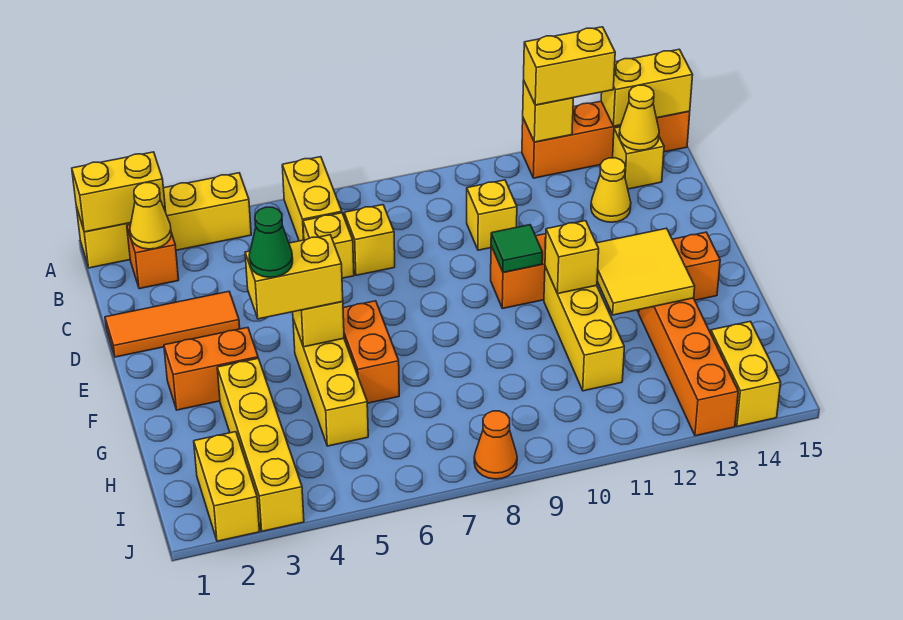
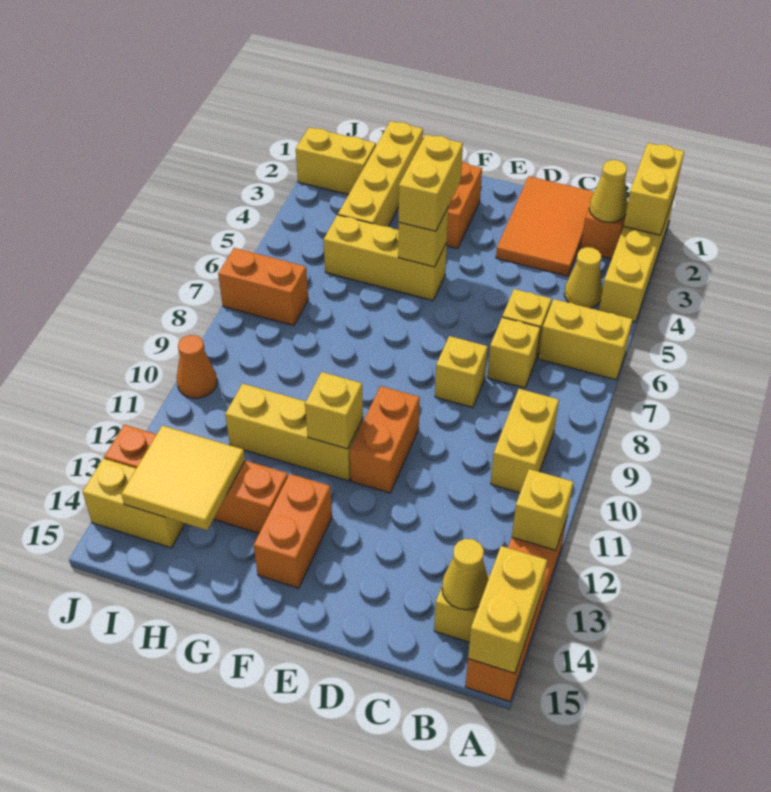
yellow brick A12:A13 level 3 -> yellow brick B9:B10 level 1
yellow brick C10 level 1 -> yellow brick D8 level 1
yellow cone C13 level 1 -> yellow cone B4 level 1
orange tile D1:D3 level 1 -> orange tile C1:D3 level 1
green tile E10 level 2 -> none
green cone F4 level 4 -> none
orange brick F6:G6 level 1 -> orange brick I7:J7 level 1
yellow tile F12:G13 level 2 -> yellow tile H13:I14 level 2
yellow brick G3:J3 level 1 -> yellow brick H1:H4 level 1
orange cone J8 level 1 -> orange cone J10 level 1

